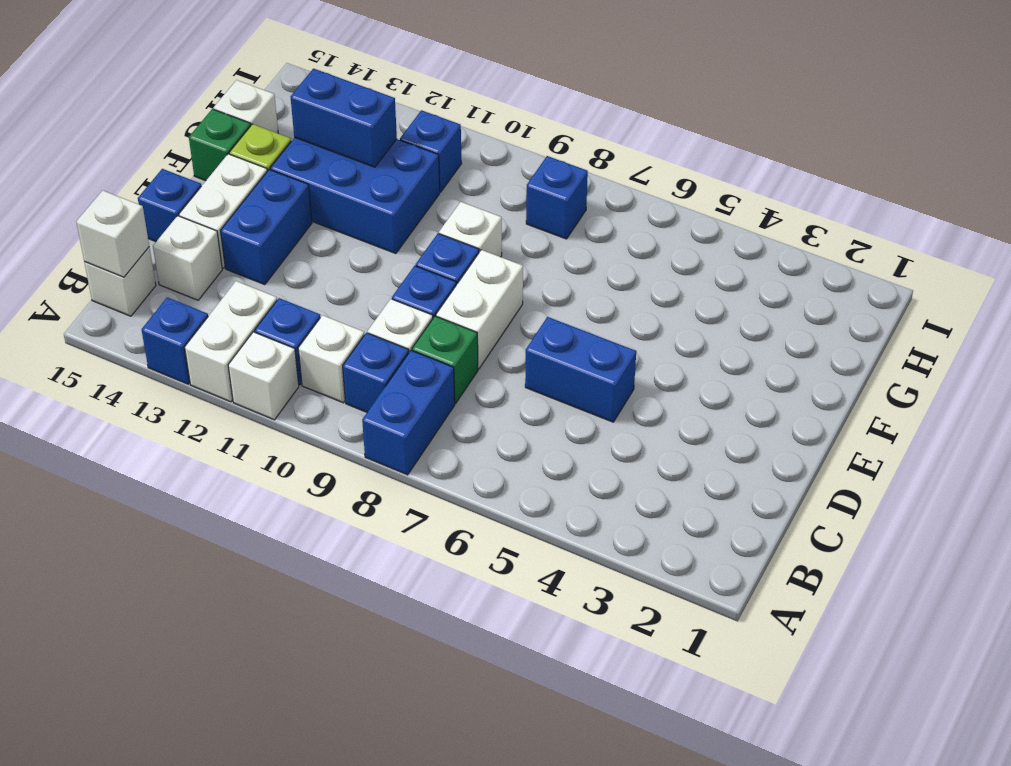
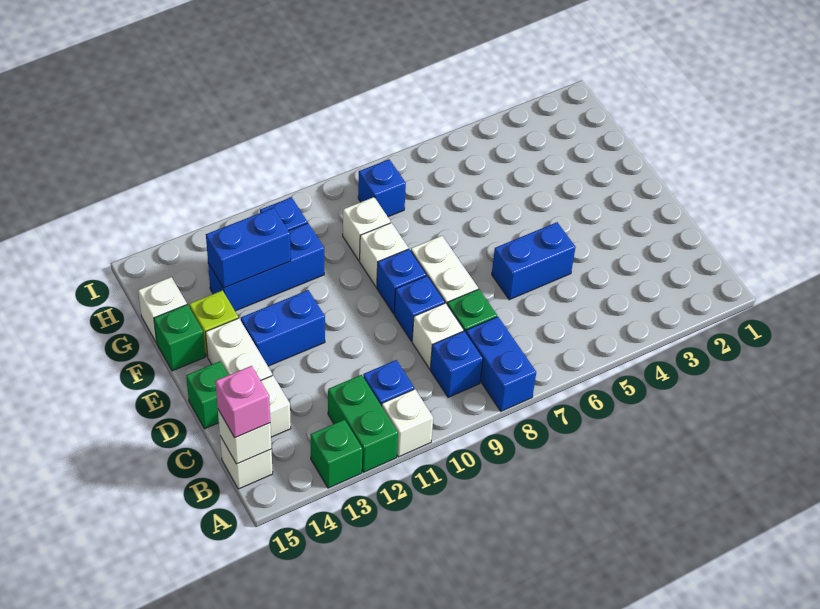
white brick A12:B12 level 1 -> green brick A12:B12 level 1
blue brick A13 level 1 -> green brick A13 level 1
white brick B10 level 1 -> white brick G9 level 1
none -> pink brick B15 level 3
blue brick D13:E13 level 1 -> blue brick E12:E13 level 1
blue brick D15 level 1 -> green brick D15 level 1
blue brick F11:G13 level 1 -> blue brick G11:G13 level 1

